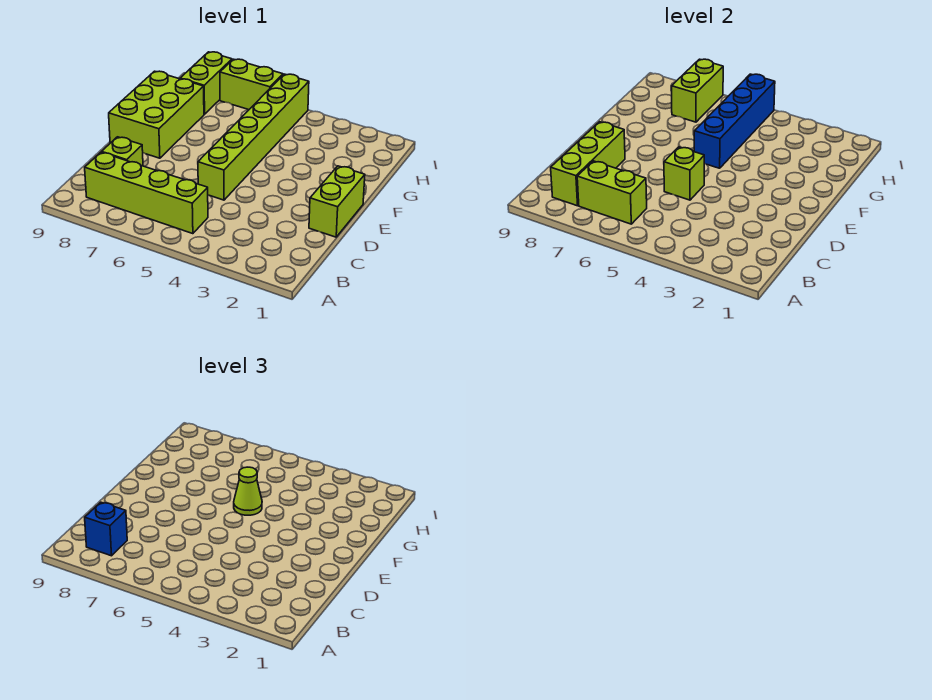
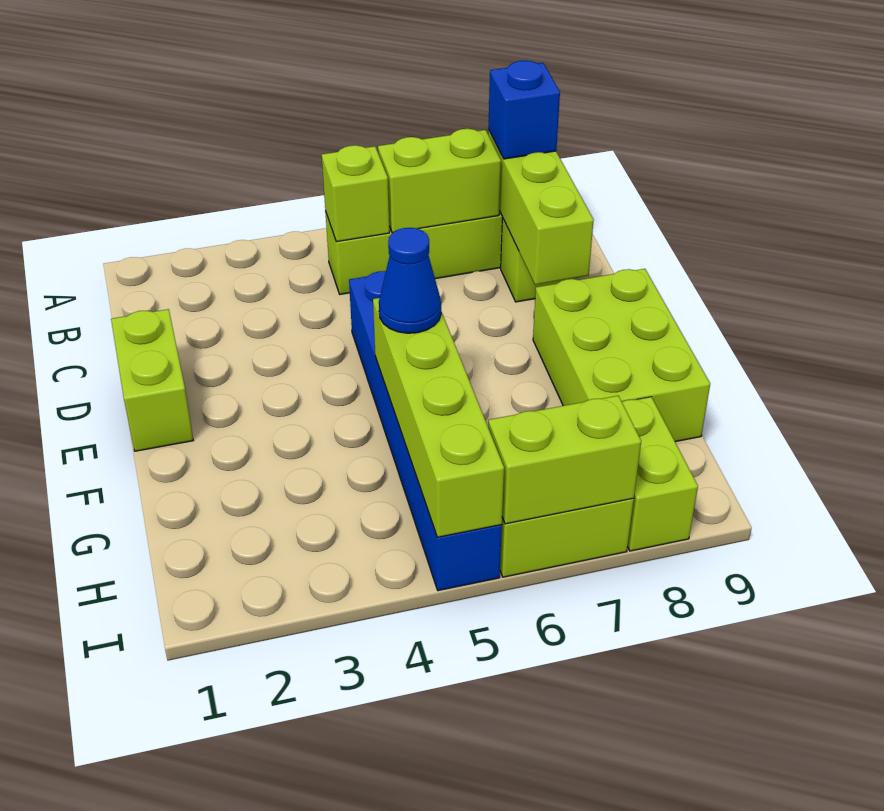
lime brick D5:I5 level 1 -> blue brick D5:I5 level 1
lime brick D5 level 2 -> lime brick B5 level 2
blue brick F5:I5 level 2 -> lime brick F5:I5 level 2
lime cone F5 level 3 -> blue cone F5 level 3
lime brick H7:I7 level 2 -> lime brick I6:I7 level 2

